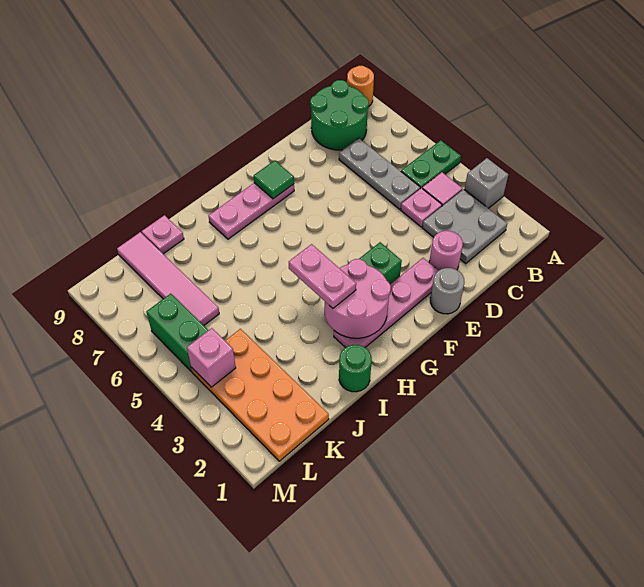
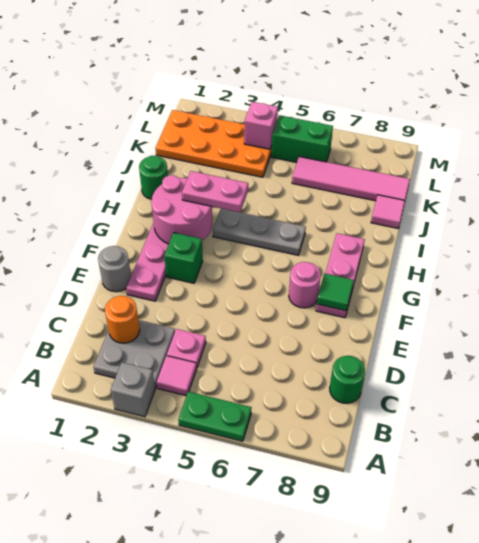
green plate A5:B5 level 1 -> green plate A5:A6 level 1
orange round brick A9 level 1 -> orange round brick C2 level 2
green round brick B8:C9 level 1 -> green round brick C9 level 1
grey plate C5:C7 level 1 -> grey plate H4:H6 level 1
pink round brick D2 level 1 -> pink round brick F7 level 1
pink plate J9 level 1 -> pink tile J9 level 1

